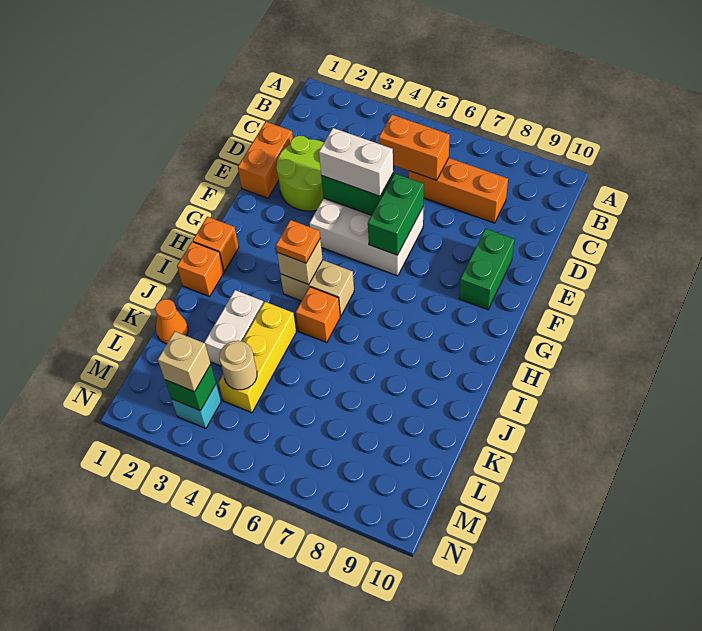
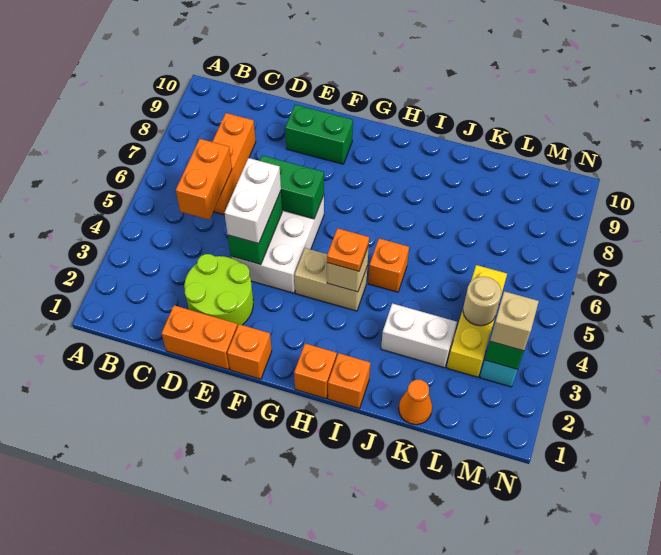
none -> orange brick F1 level 1
tan brick H4:H5 level 1 -> tan brick G4:H4 level 1
yellow brick J4:L4 level 1 -> yellow brick L3:L5 level 1

